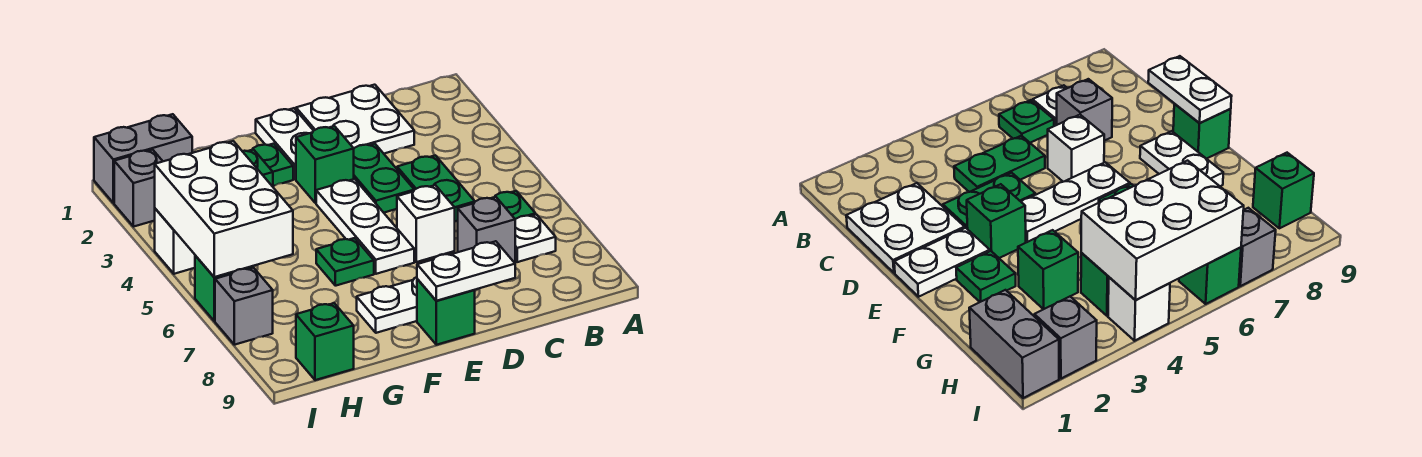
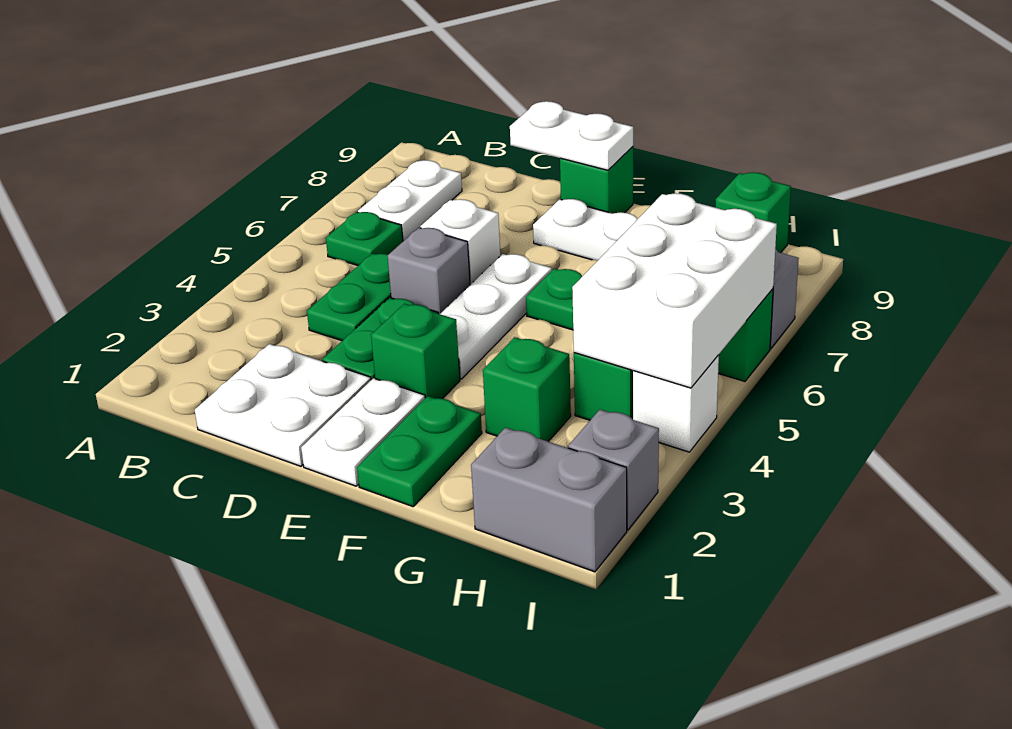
white plate B7 level 1 -> white plate B7:B8 level 1
grey brick C7 level 1 -> grey brick D5 level 1
green plate F2 level 1 -> green plate F1:F2 level 1

